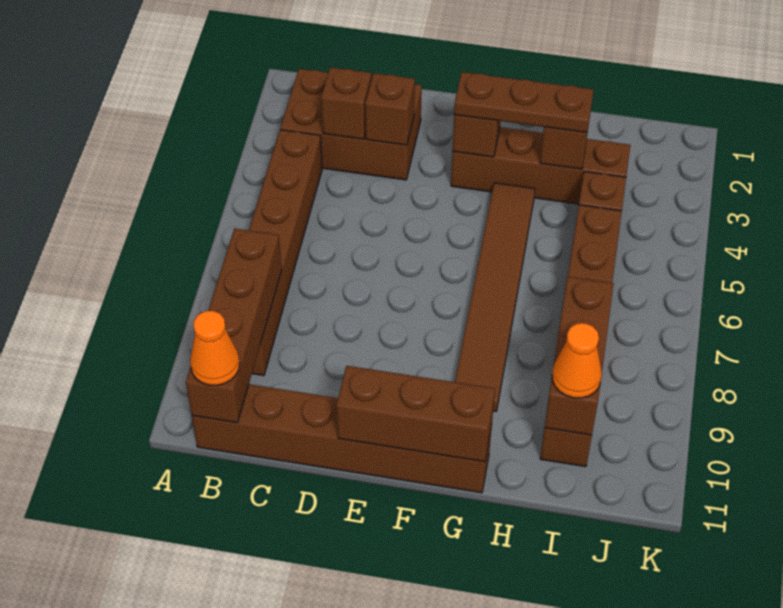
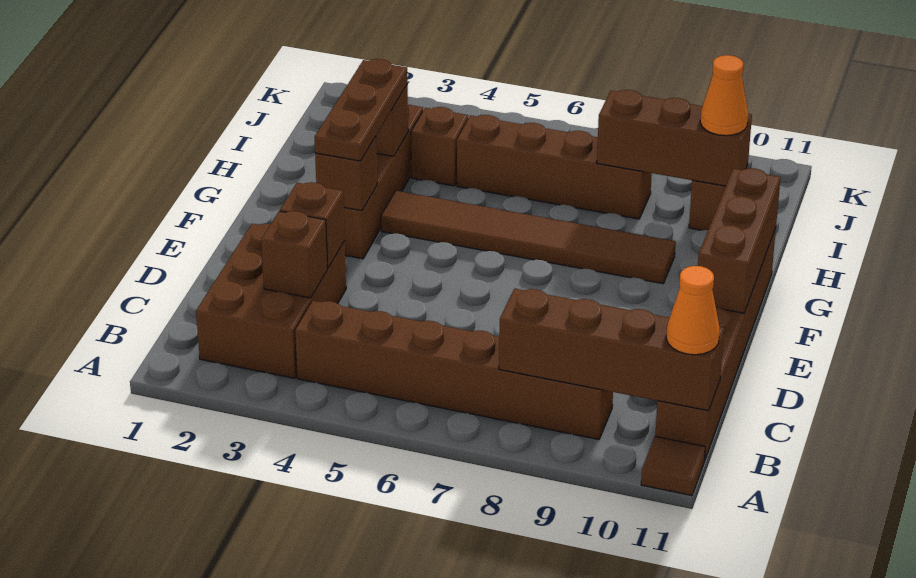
none -> brown tile A11 level 1

